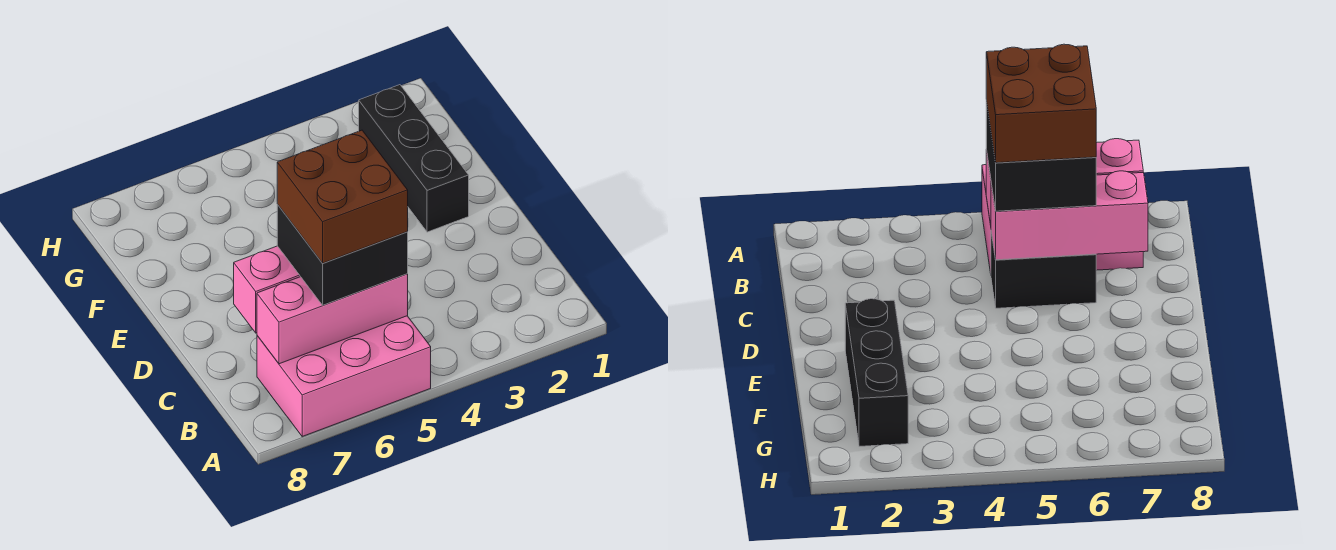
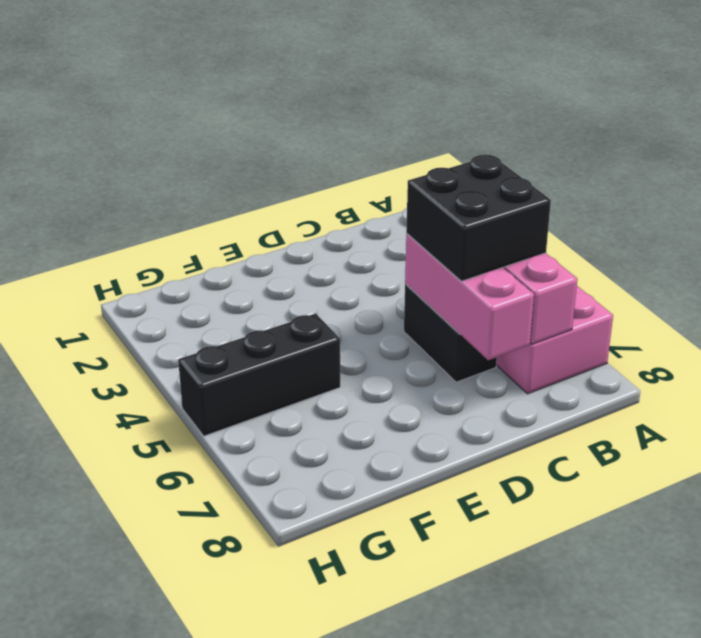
brown brick B5:C6 level 4 -> none
black brick E2:G2 level 1 -> black brick F5:H5 level 1

